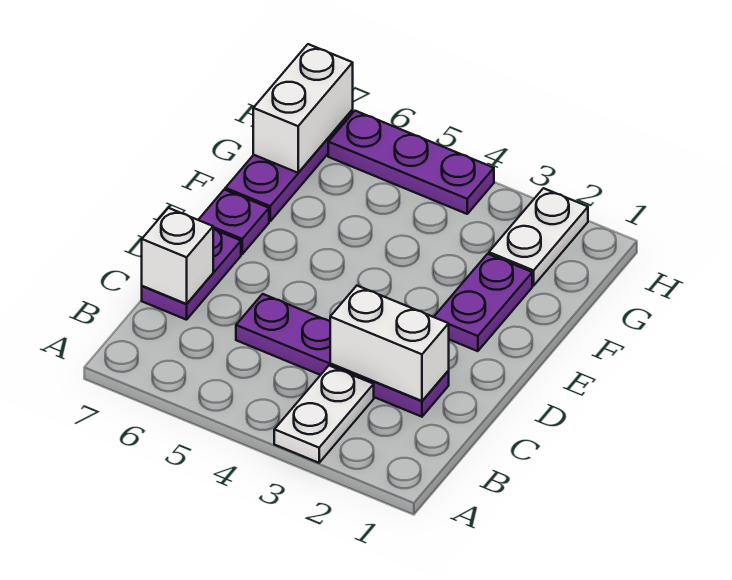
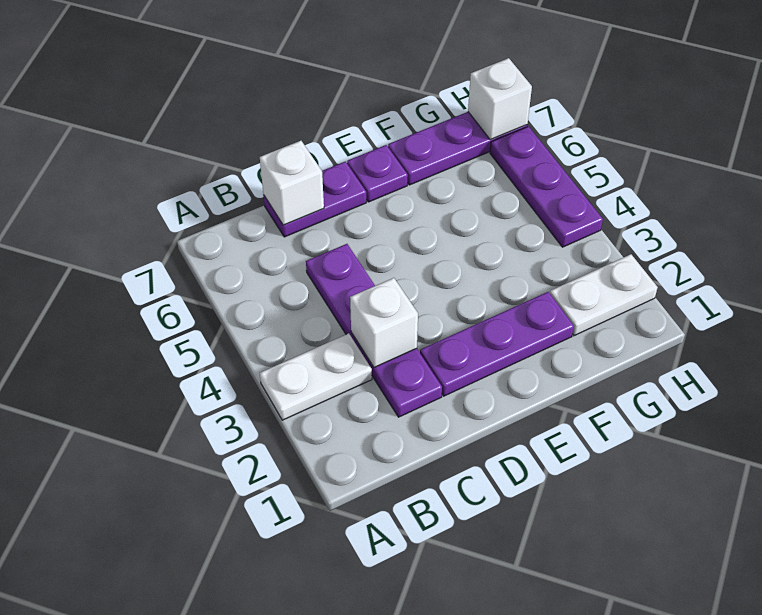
white brick C2:C3 level 2 -> white brick C3 level 2
purple plate E2:F2 level 1 -> purple plate D2:F2 level 1
white brick G7:H7 level 2 -> white brick H7 level 2

